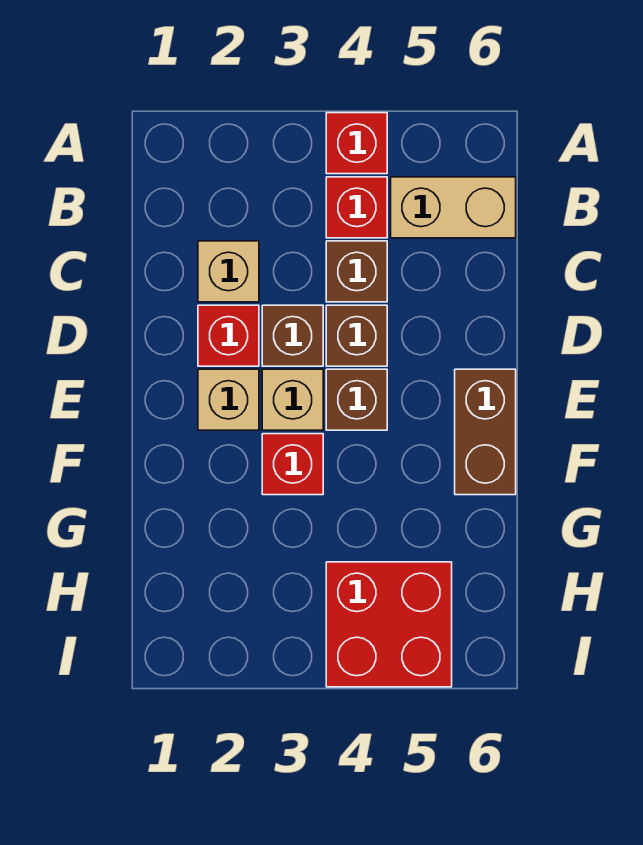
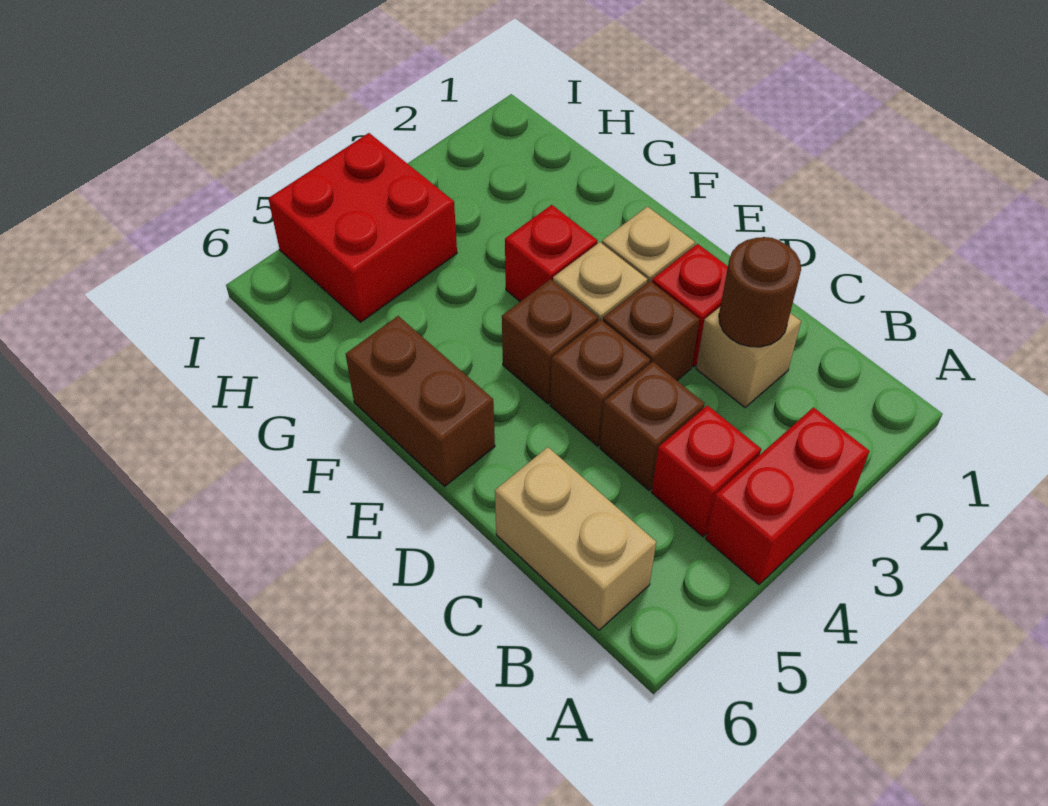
red brick A4 level 1 -> red brick A3:A4 level 1
tan brick B5:B6 level 1 -> tan brick B6:C6 level 1
none -> brown round brick C2 level 2

